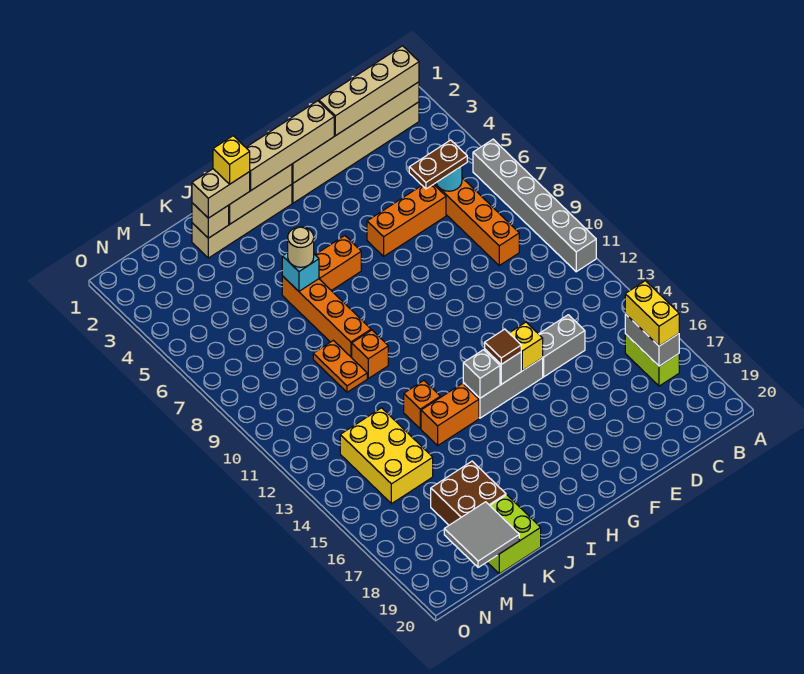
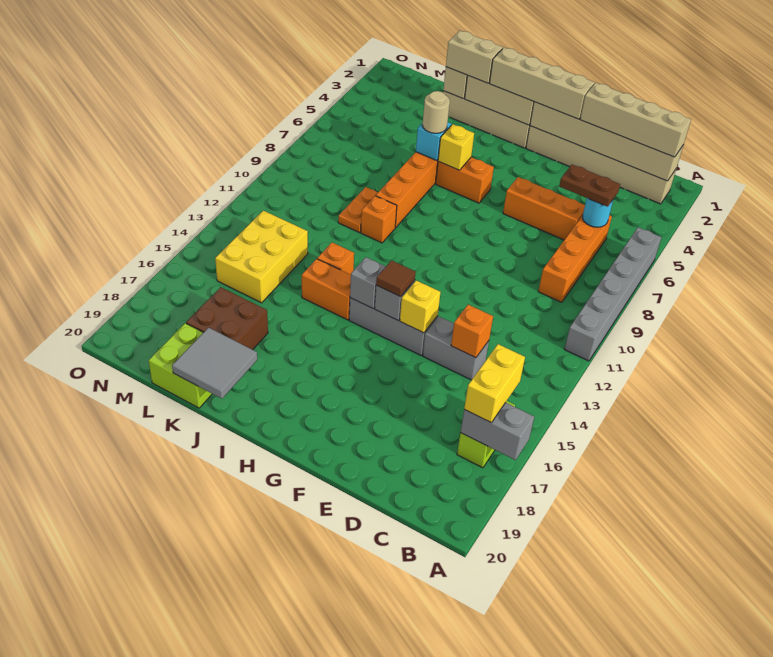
grey brick B16:B17 level 2 -> grey brick A17:B17 level 2
none -> orange brick D14 level 2
yellow brick J2 level 4 -> yellow brick I6 level 2
grey tile L19:M20 level 2 -> grey tile J19:K20 level 2

